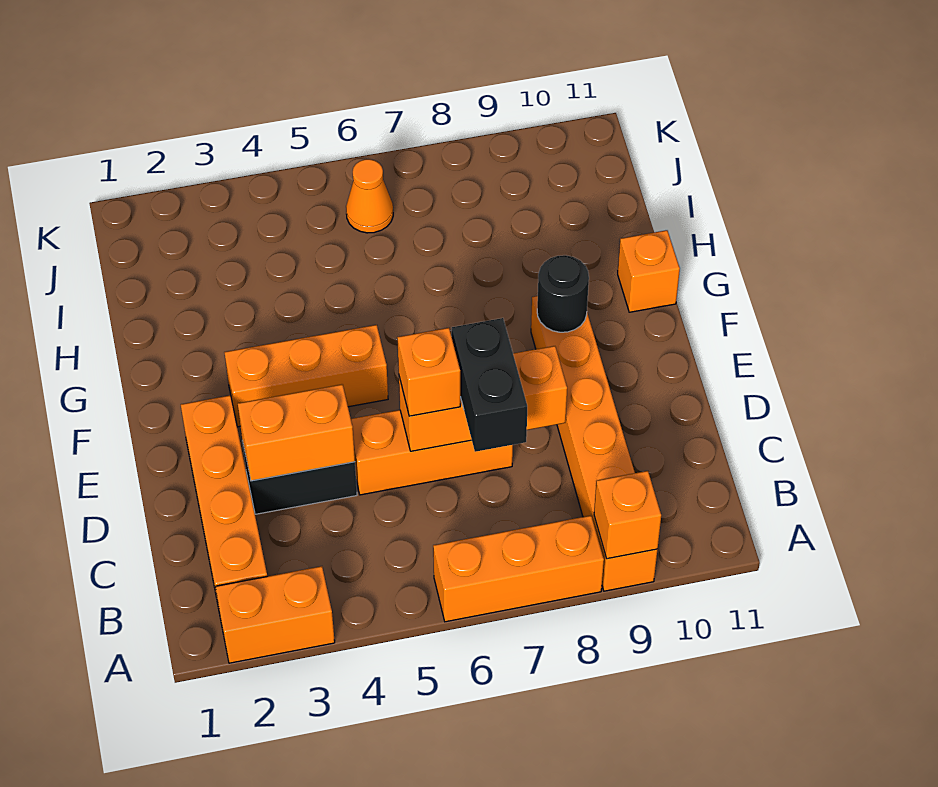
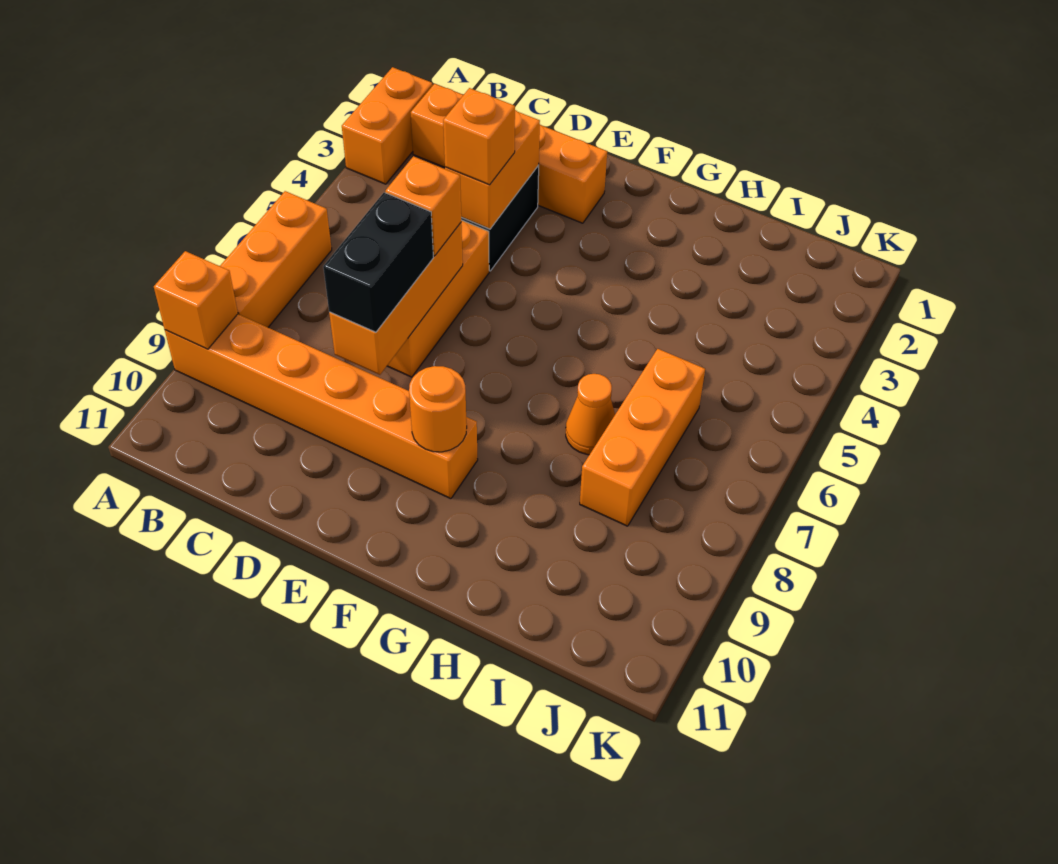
black brick C7:D7 level 3 -> black brick D7:D8 level 3
orange brick F3:F5 level 1 -> orange brick I6:I8 level 1
black round brick F9 level 2 -> orange round brick F9 level 2
orange brick G11 level 1 -> orange brick D4 level 3
orange cone J6 level 1 -> orange cone H7 level 1

